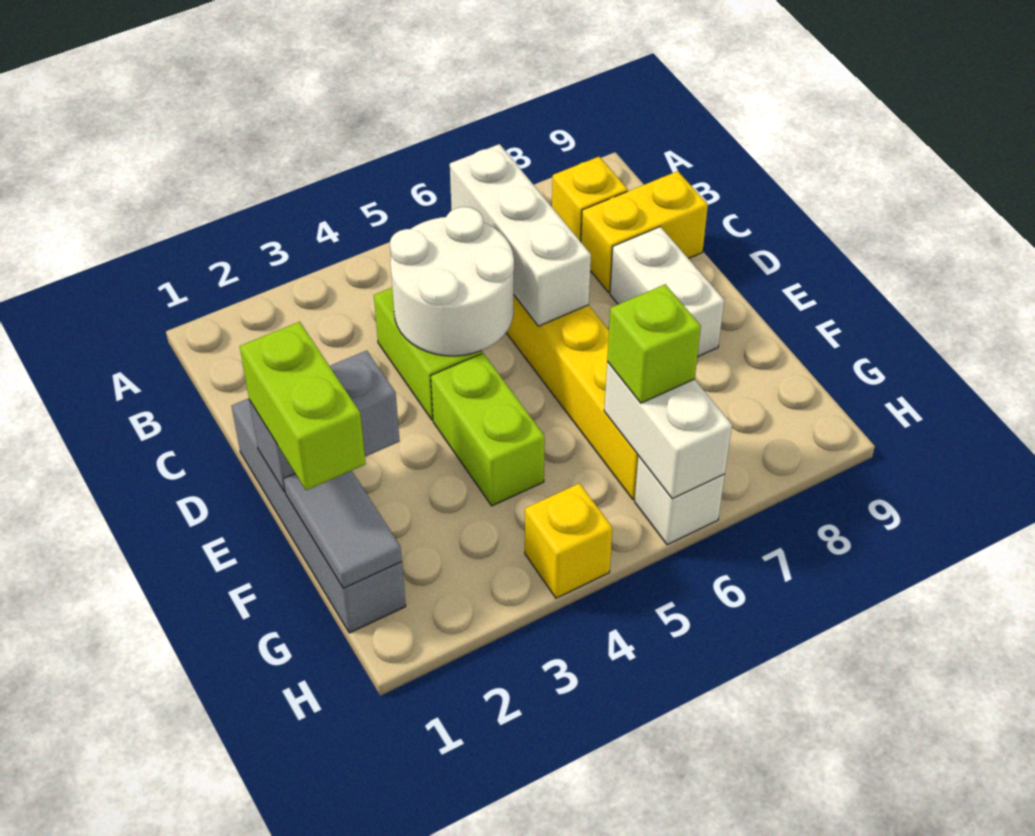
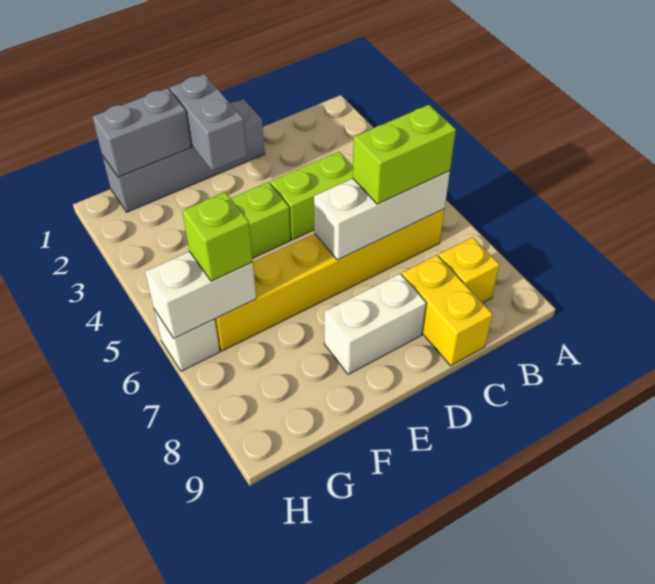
white round brick C4:D5 level 2 -> none
lime brick E1:F1 level 3 -> lime brick B6:C6 level 3
grey tile F1:G1 level 2 -> grey brick F1:G1 level 2
yellow brick H4 level 1 -> none

